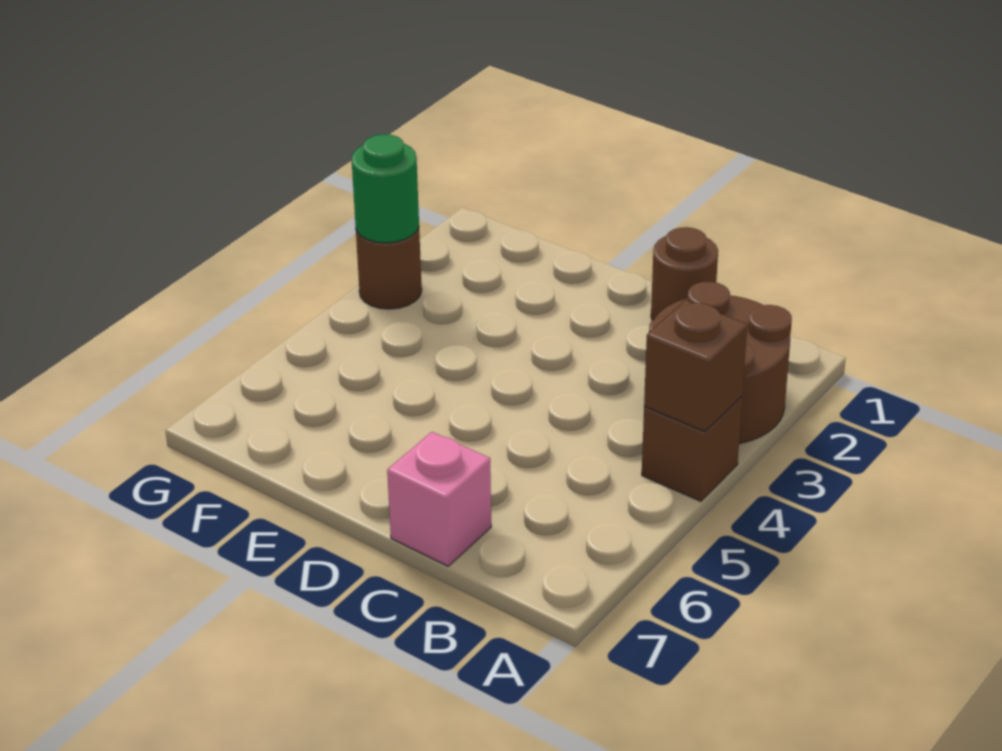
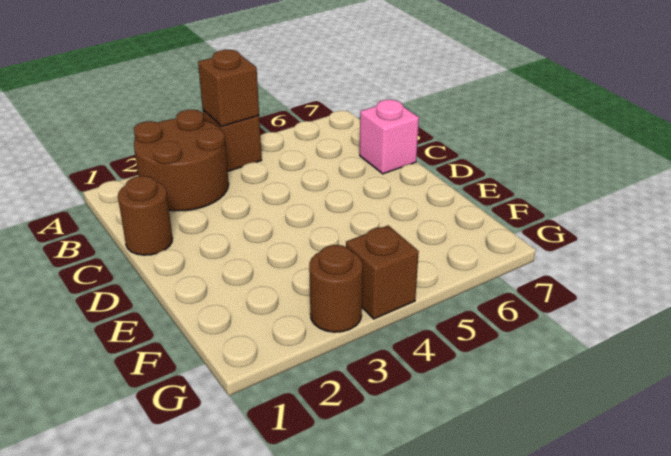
green round brick G3 level 2 -> none
none -> brown brick G4 level 1

